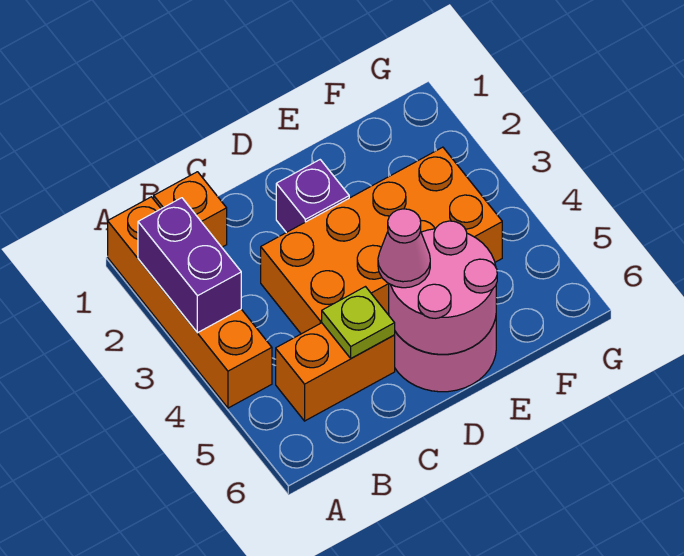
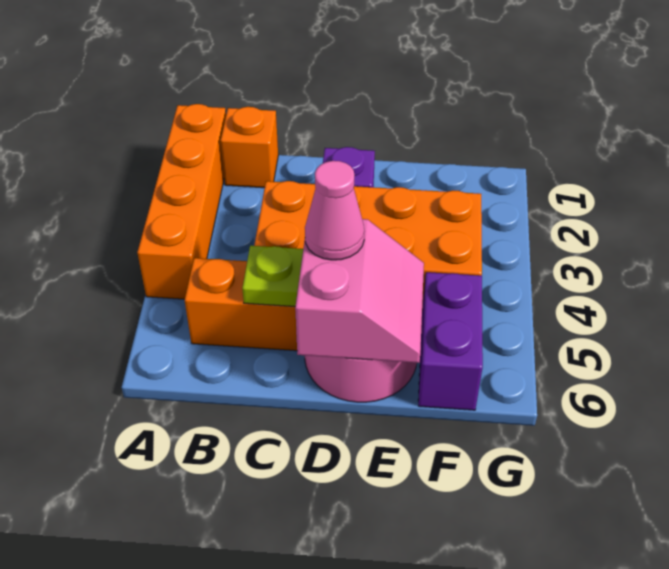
purple brick A2:A3 level 2 -> purple brick F5:F6 level 1
pink round brick D5:E6 level 2 -> pink slope D5:E6 level 2 top D

